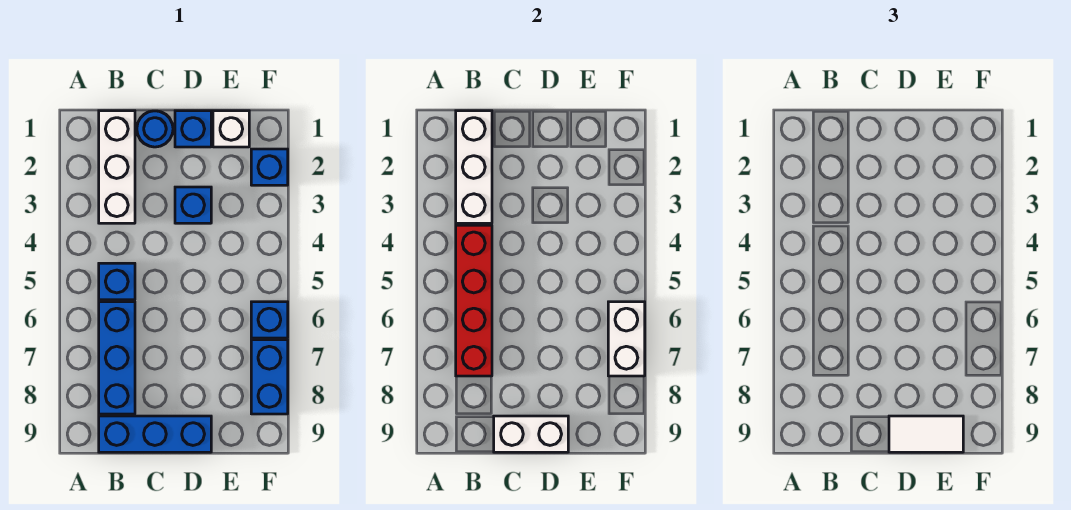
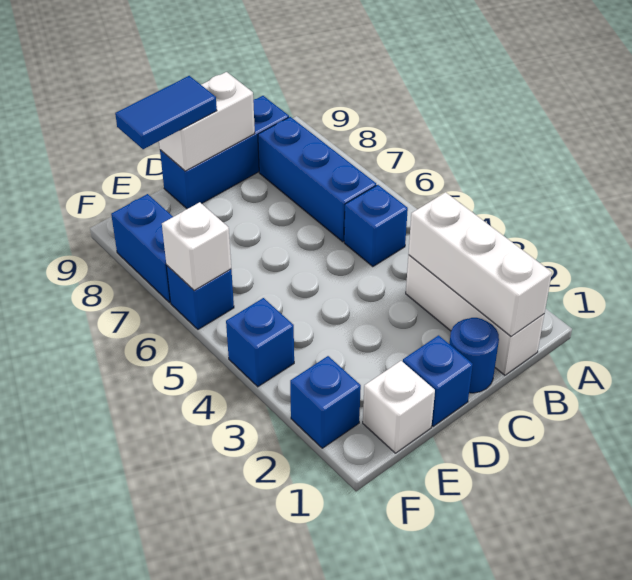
red brick B4:B7 level 2 -> none
blue brick D3 level 1 -> blue brick F4 level 1
white tile D9:E9 level 3 -> blue tile D9:E9 level 3
white brick F6:F7 level 2 -> white brick F6 level 2

